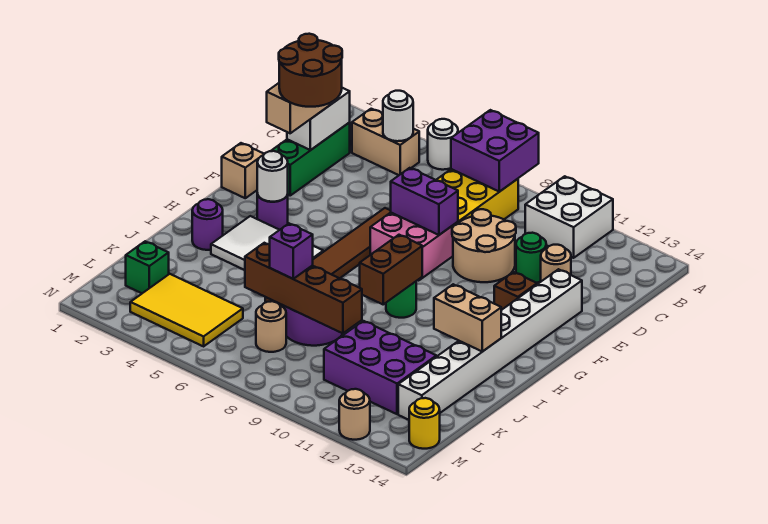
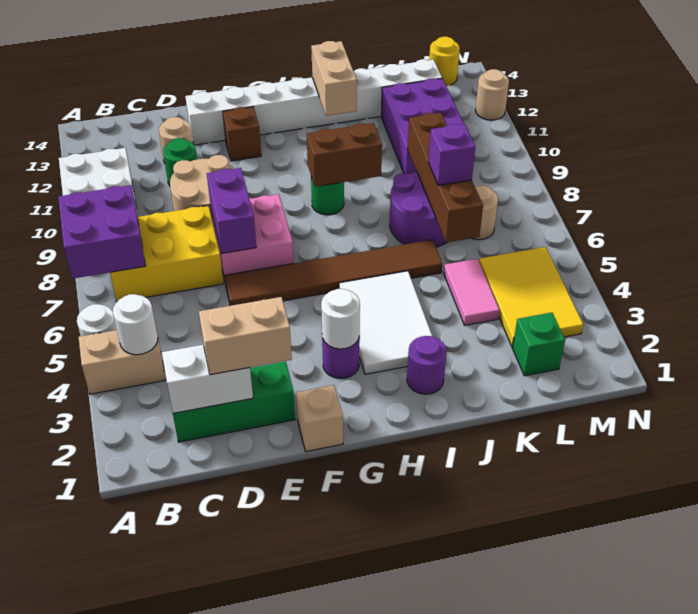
tan brick B3:B4 level 1 -> tan brick A4:B4 level 1
brown round brick D2:E3 level 4 -> none
none -> pink tile K4:K5 level 1

